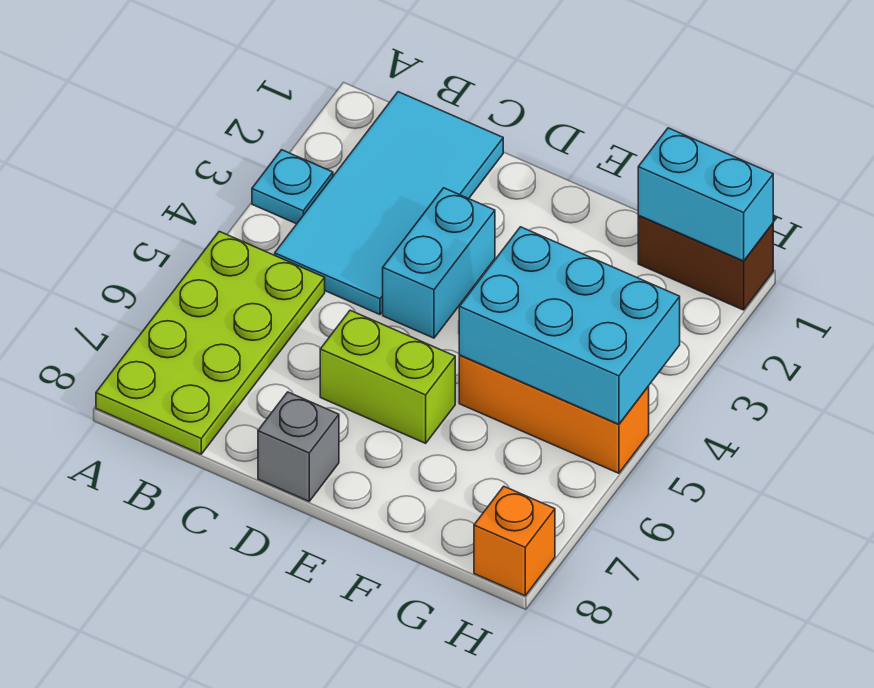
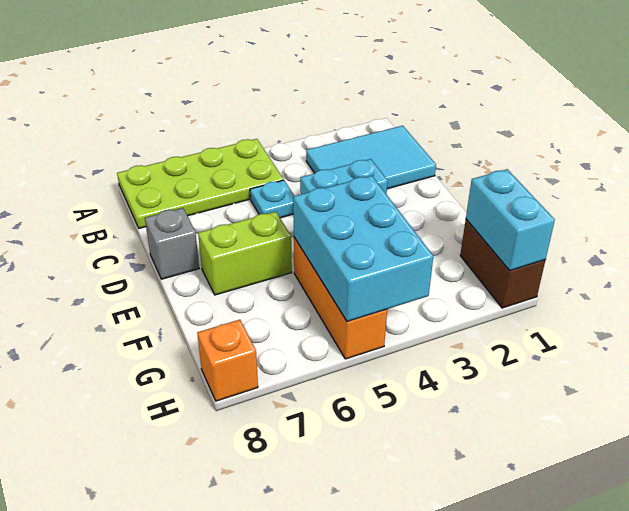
cyan plate A3 level 1 -> cyan plate C5 level 1
cyan tile B1:C4 level 1 -> cyan tile B1:C3 level 1
lime brick D6:E6 level 1 -> lime brick E6:E7 level 1

